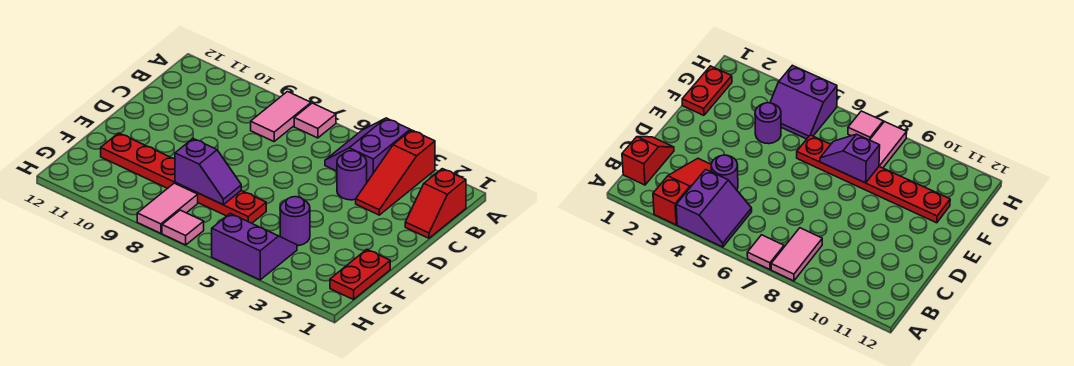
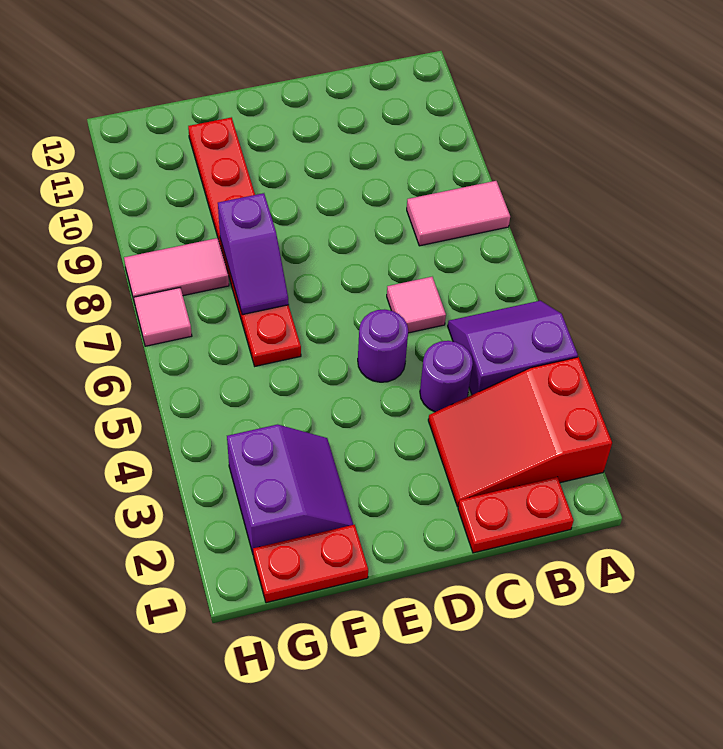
red slope A3:C3 level 1 top A -> red slope A2:C3 level 1 top A
pink tile A7 level 1 -> pink tile C6 level 1
red slope B1:C1 level 1 top B -> red plate B1:C1 level 1
purple round brick F4 level 1 -> purple round brick D5 level 1
purple slope G4:H5 level 1 top H -> purple slope F2:G3 level 1 top G

